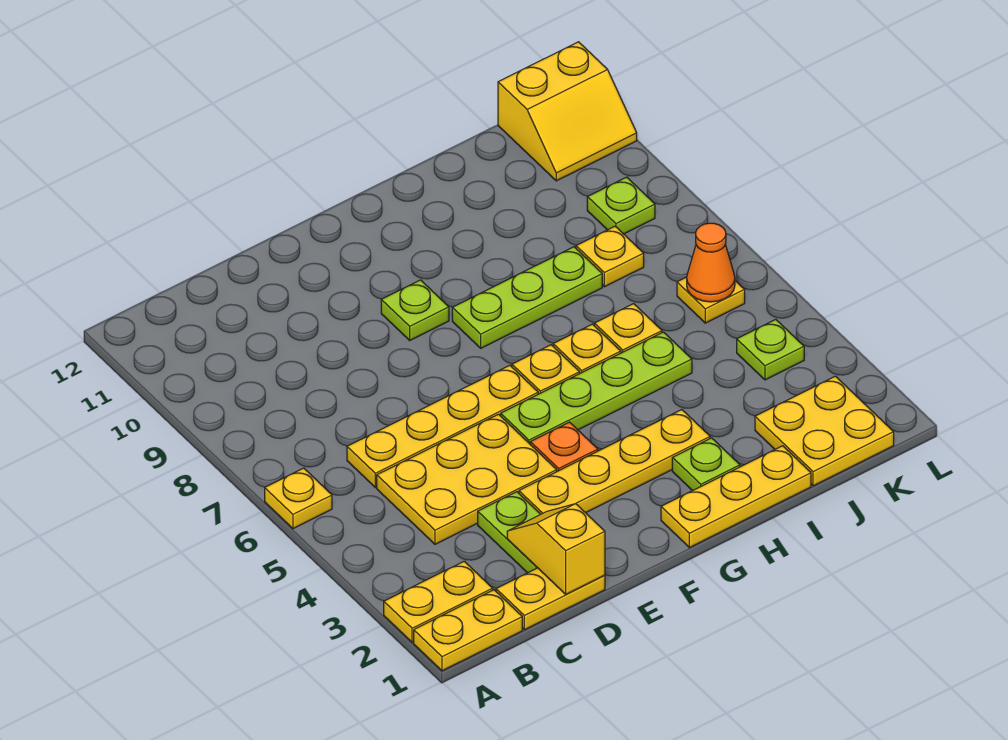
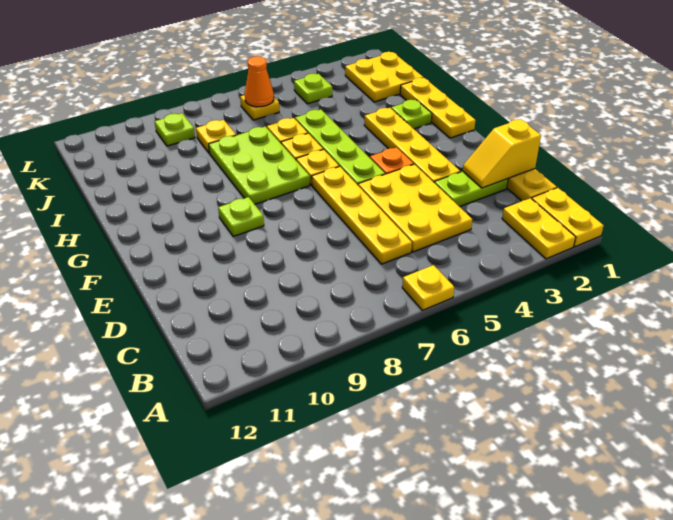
lime plate G8:I8 level 1 -> lime plate G7:I8 level 1
yellow slope K11:L12 level 1 top 12 -> none

